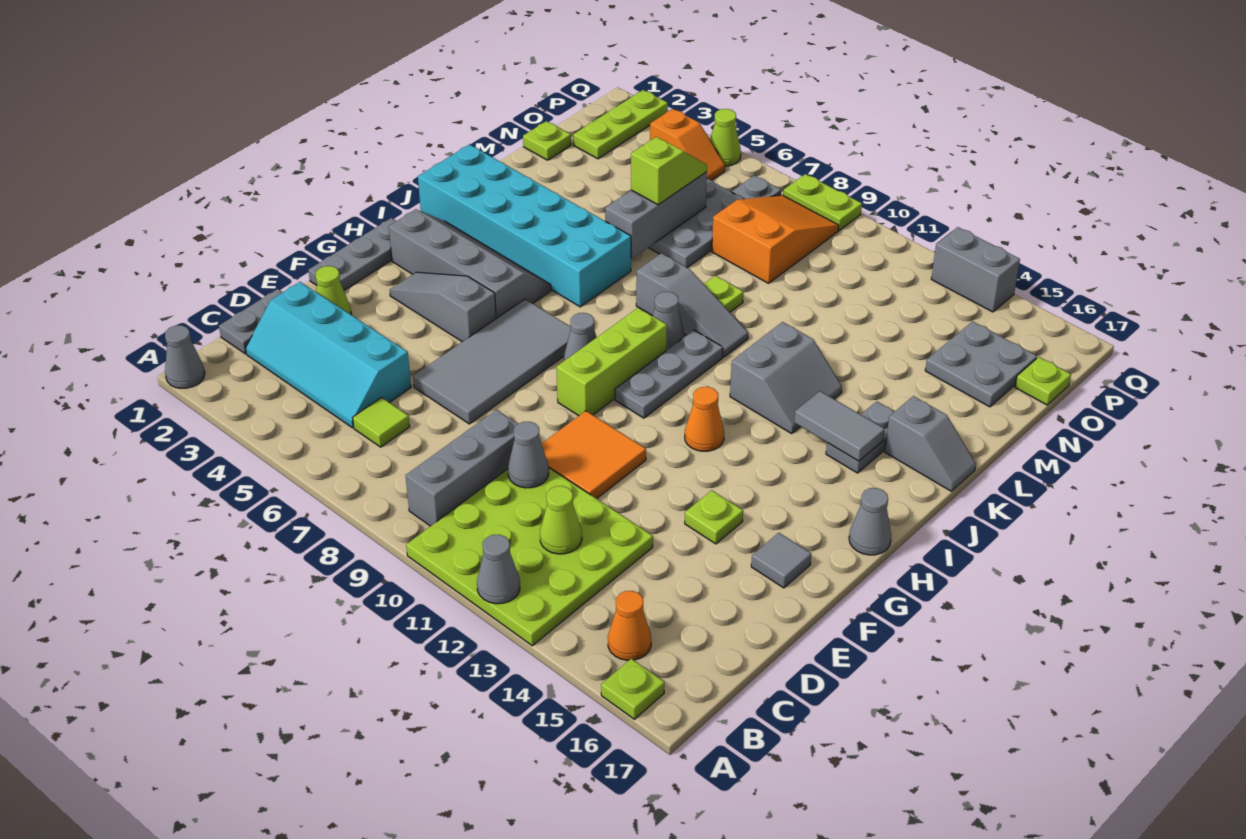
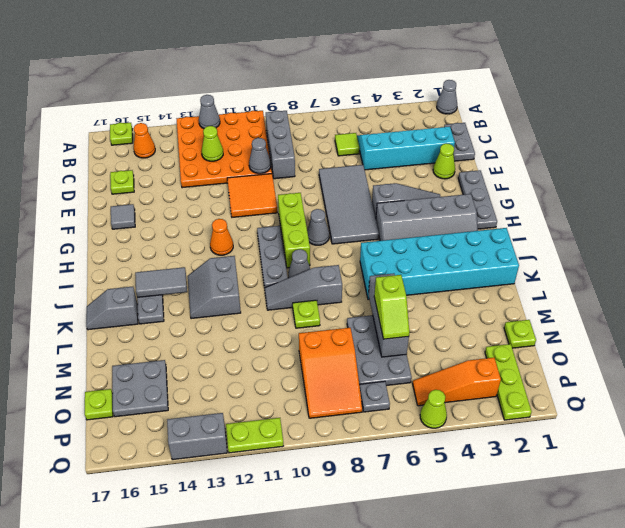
lime plate A10:D13 level 1 -> orange plate A10:D13 level 1
lime plate F14 level 1 -> lime plate D16 level 1
grey cone H17 level 1 -> none
orange slope P4:P5 level 1 top 4 -> orange slope P3:P5 level 1 top 3
lime plate Q8:Q9 level 1 -> lime plate Q11:Q12 level 1

